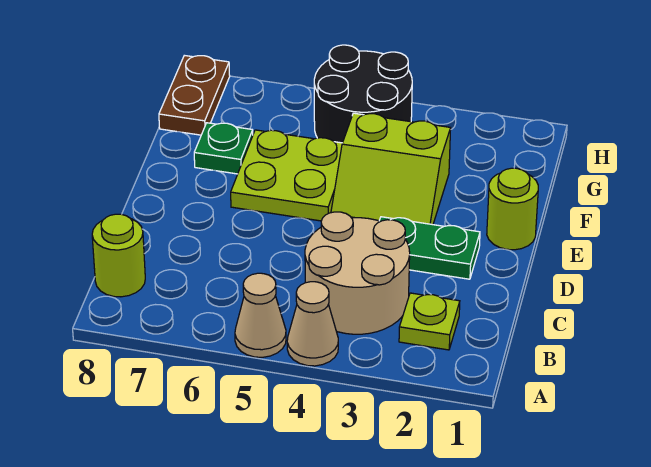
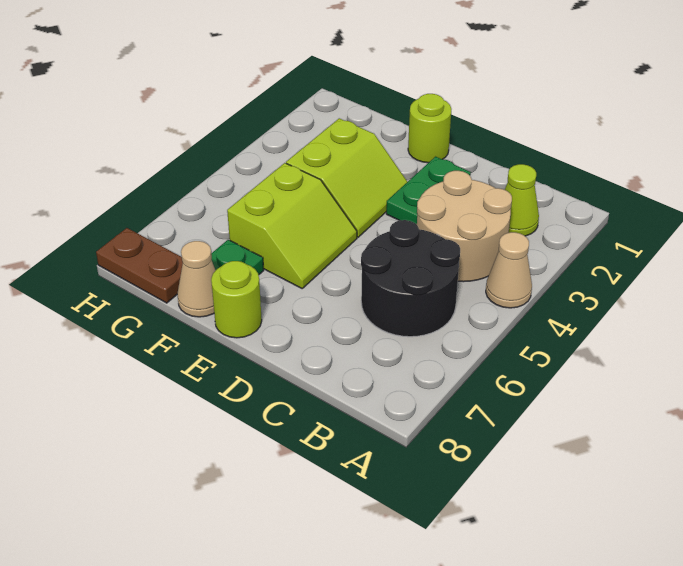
tan cone A5 level 1 -> tan cone F8 level 1
lime plate B2 level 1 -> lime cone B2 level 1
lime round brick B8 level 1 -> lime round brick E8 level 1
lime plate E5:F6 level 1 -> lime slope E5:F6 level 1 top F
black round brick G4:H5 level 1 -> black round brick B5:C6 level 1

